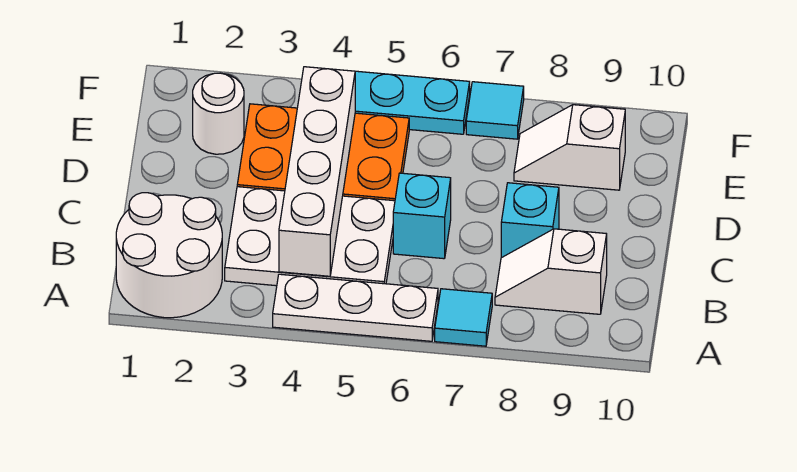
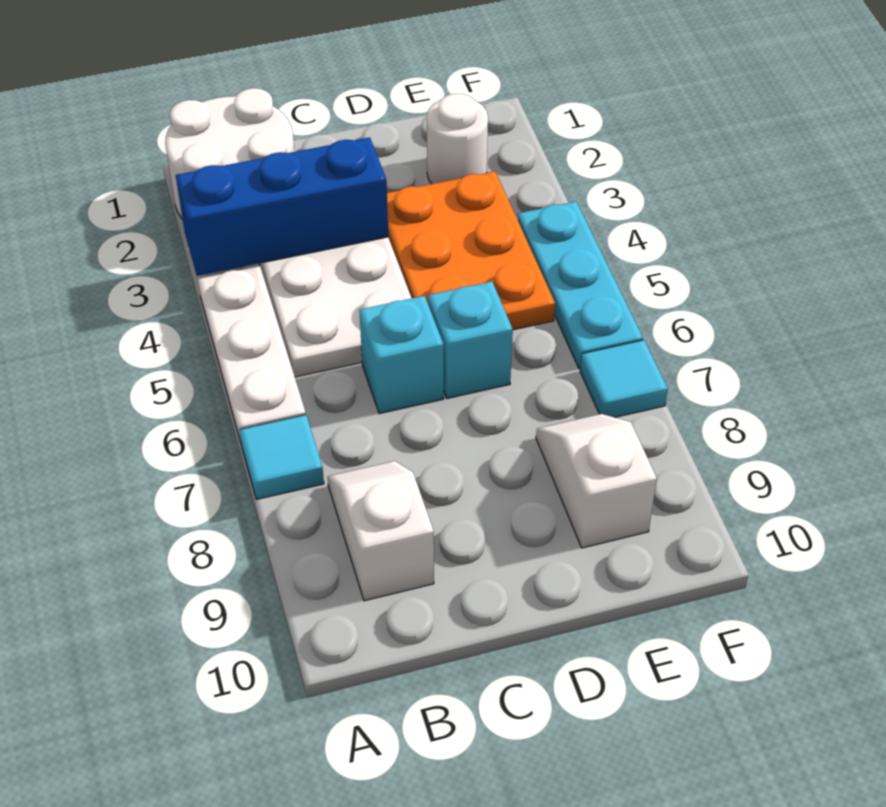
none -> blue brick A3:C3 level 2
white brick B4:E4 level 2 -> none
cyan brick C8 level 1 -> cyan brick D6 level 1

